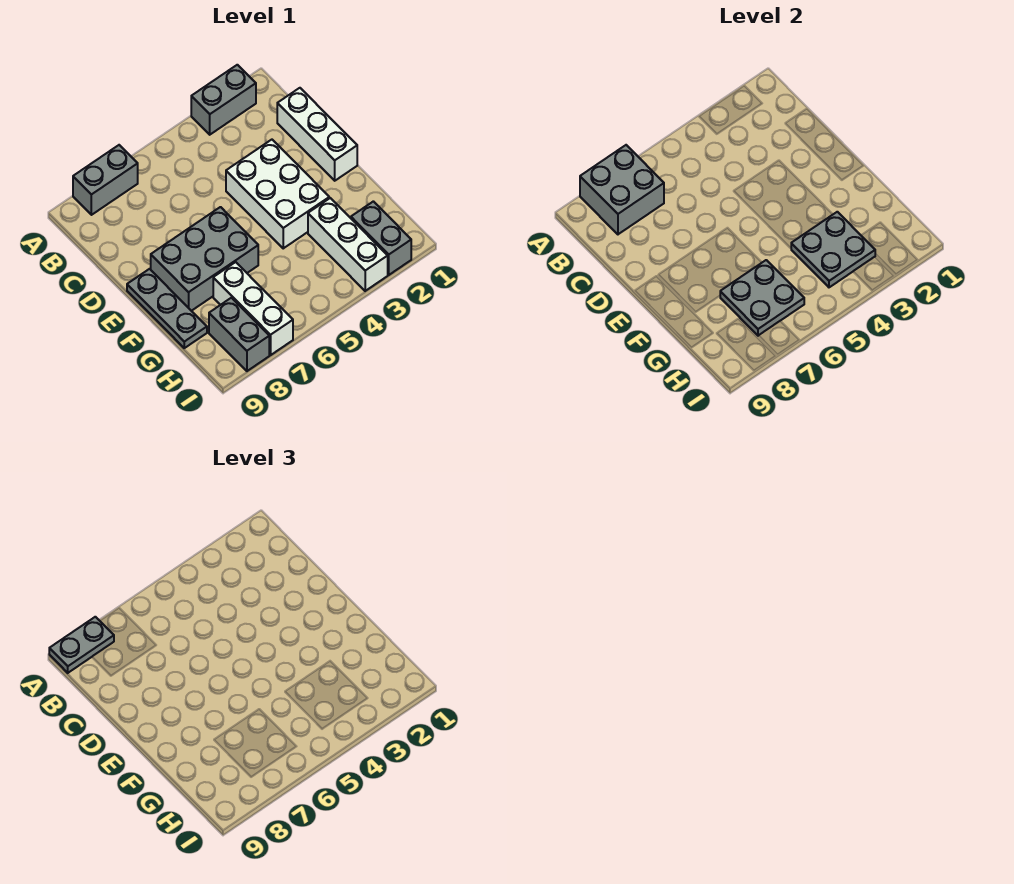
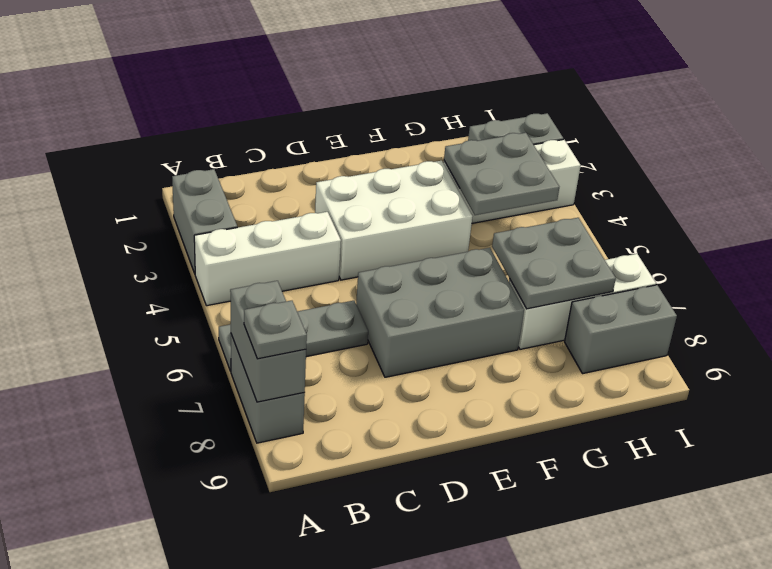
grey brick A7:B8 level 2 -> grey brick A7:A8 level 2
grey plate A8:A9 level 3 -> grey plate A8 level 3
white brick C1:E1 level 1 -> white brick A4:C4 level 1
grey brick E6:F8 level 1 -> grey brick D6:F7 level 1
grey plate E9:G9 level 1 -> grey plate A6:C6 level 1

